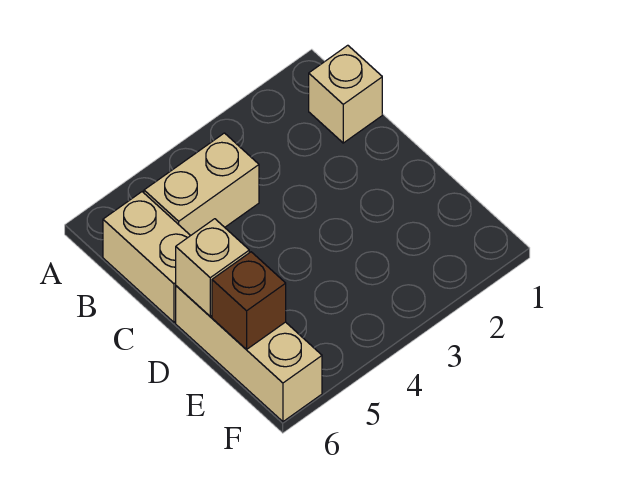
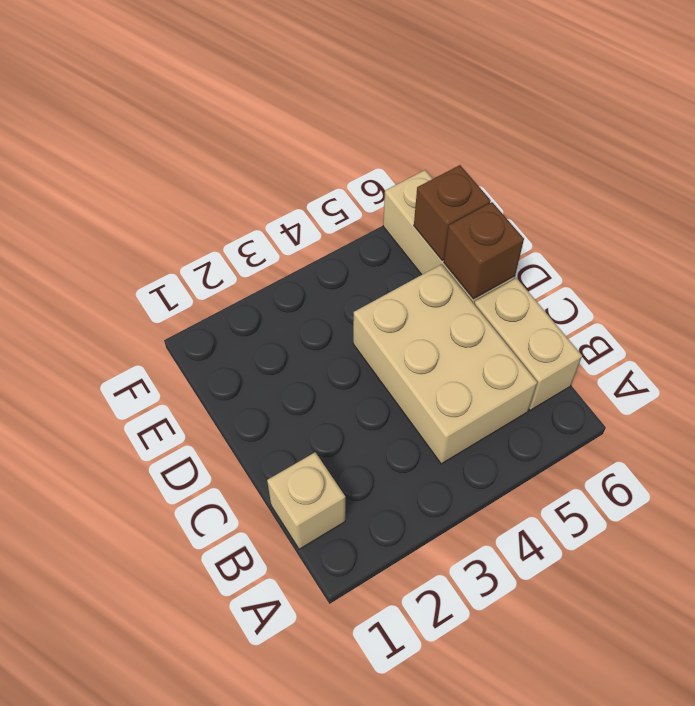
tan brick B4:B5 level 1 -> tan brick B4:D5 level 1
tan brick D6 level 2 -> brown brick D6 level 2

